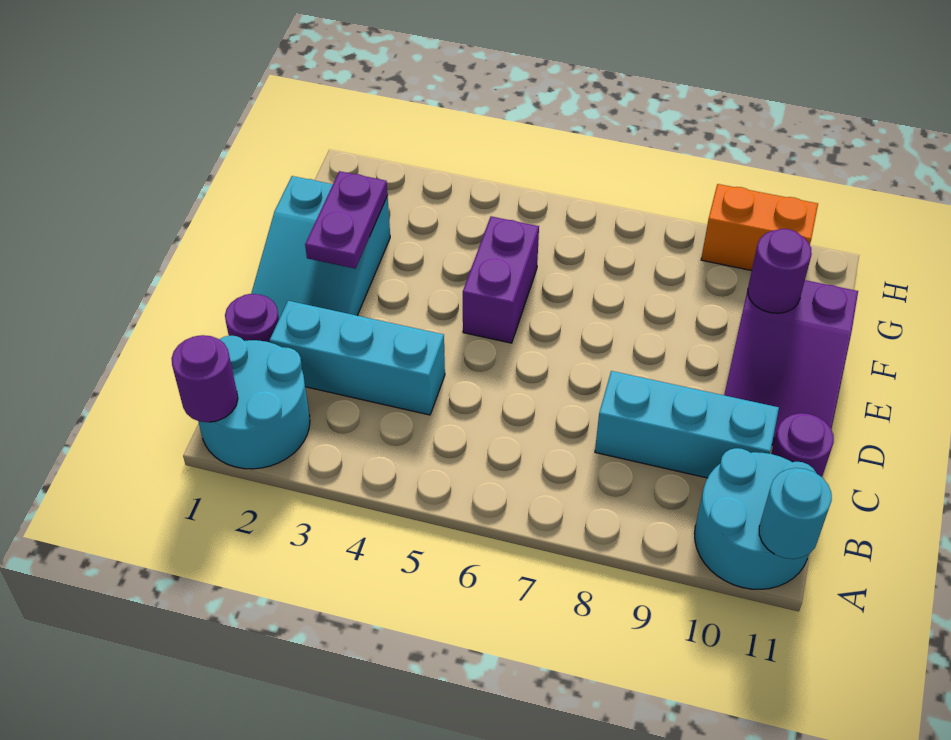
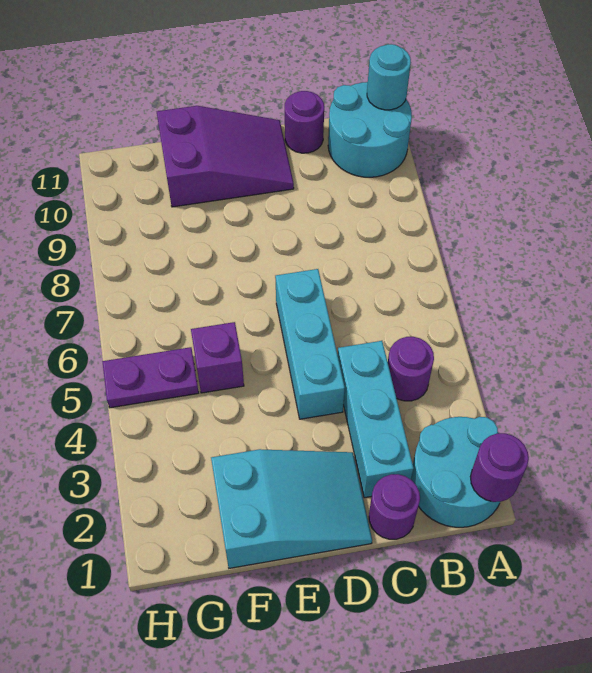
cyan brick C8:C10 level 1 -> cyan brick D4:D6 level 1
purple plate E2:F2 level 2 -> purple plate G5:H5 level 1
purple brick E5:F5 level 1 -> purple brick F5 level 1
purple round brick F10 level 2 -> purple round brick B4 level 1
orange brick H9:H10 level 1 -> none

